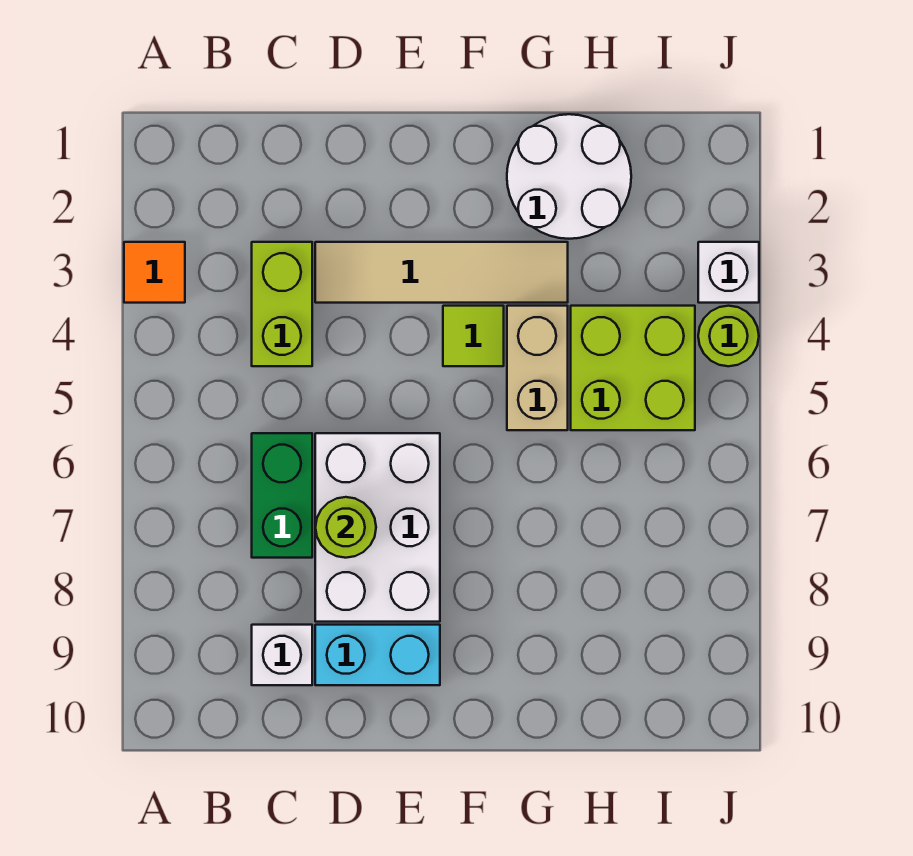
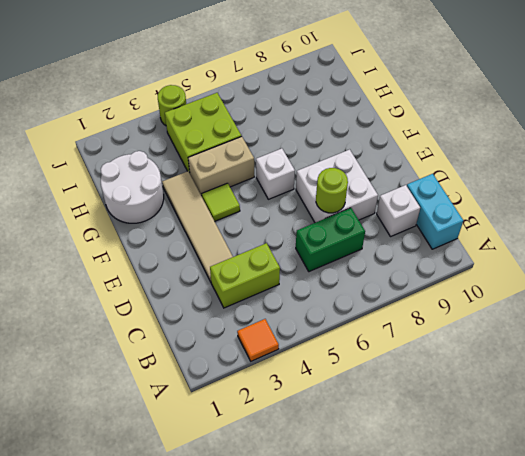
white brick D6:E8 level 1 -> white brick D7:E8 level 1
cyan brick D9:E9 level 1 -> cyan brick B10:C10 level 1
white brick J3 level 1 -> white brick F6 level 1

